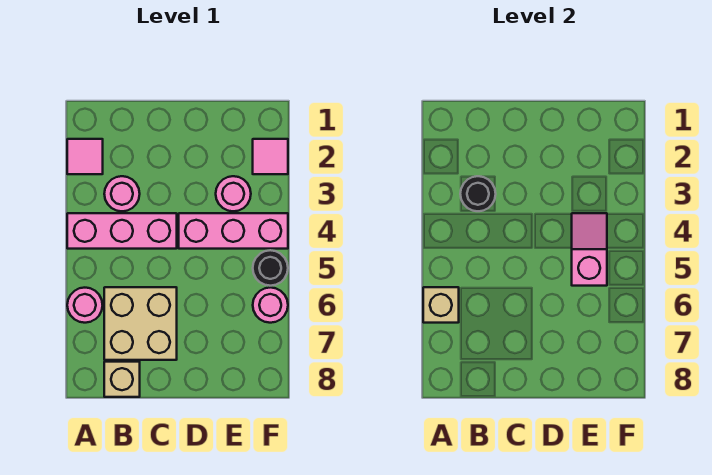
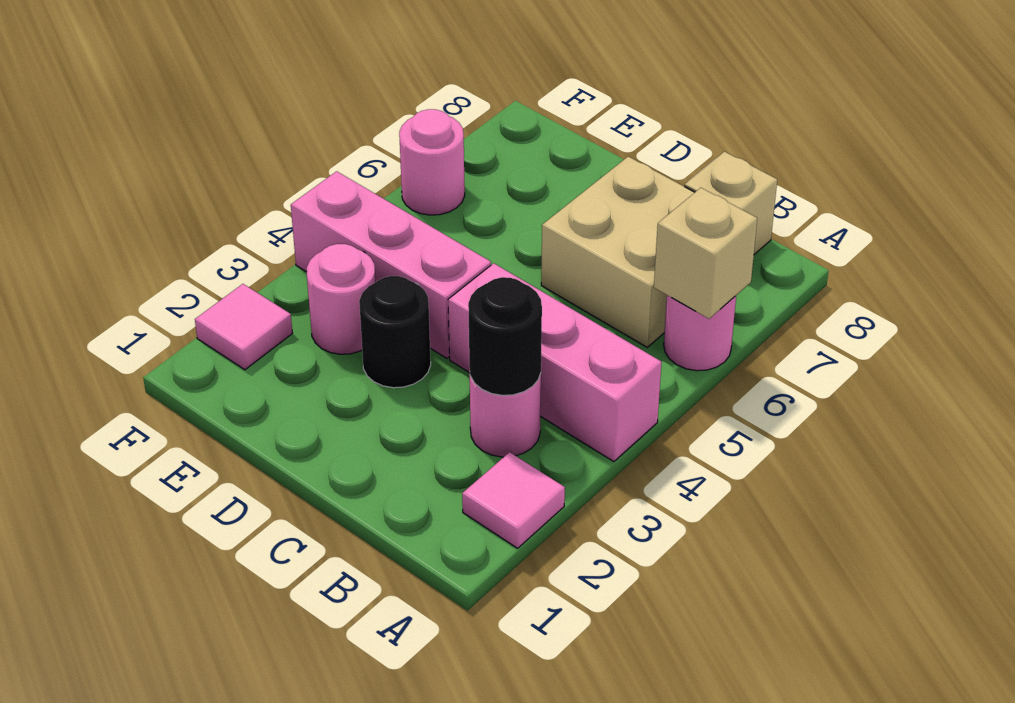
pink slope E4:E5 level 2 top 5 -> none
black round brick F5 level 1 -> black round brick D3 level 1

